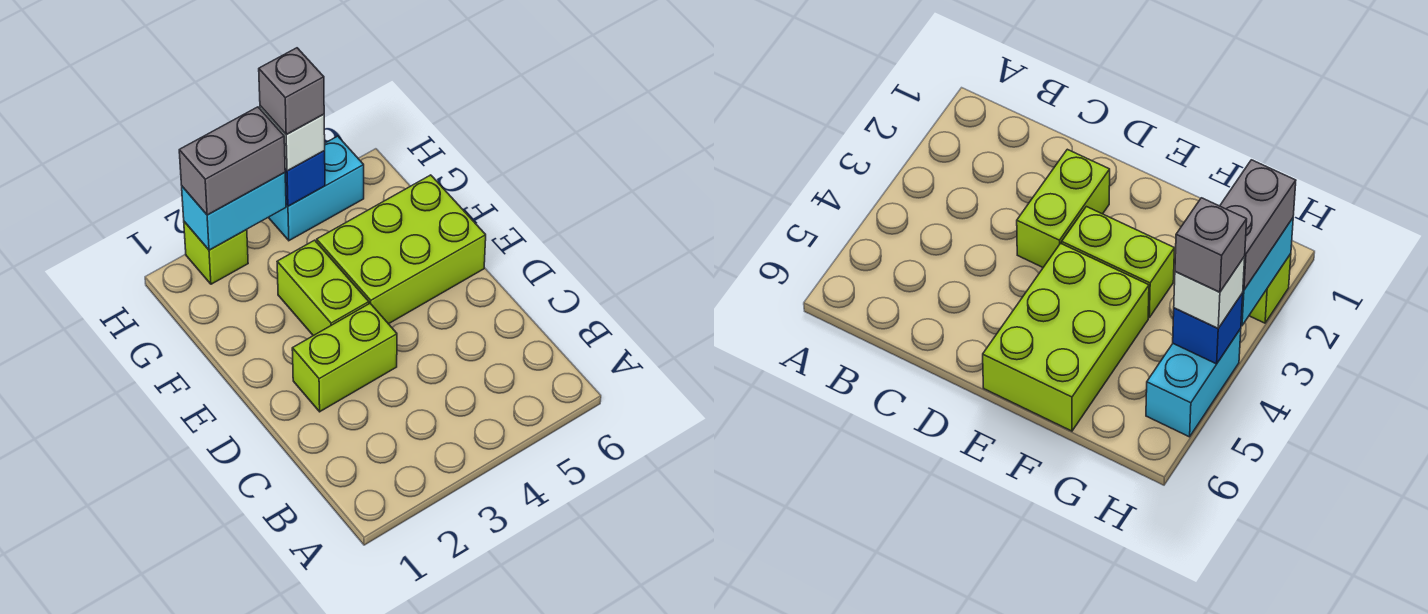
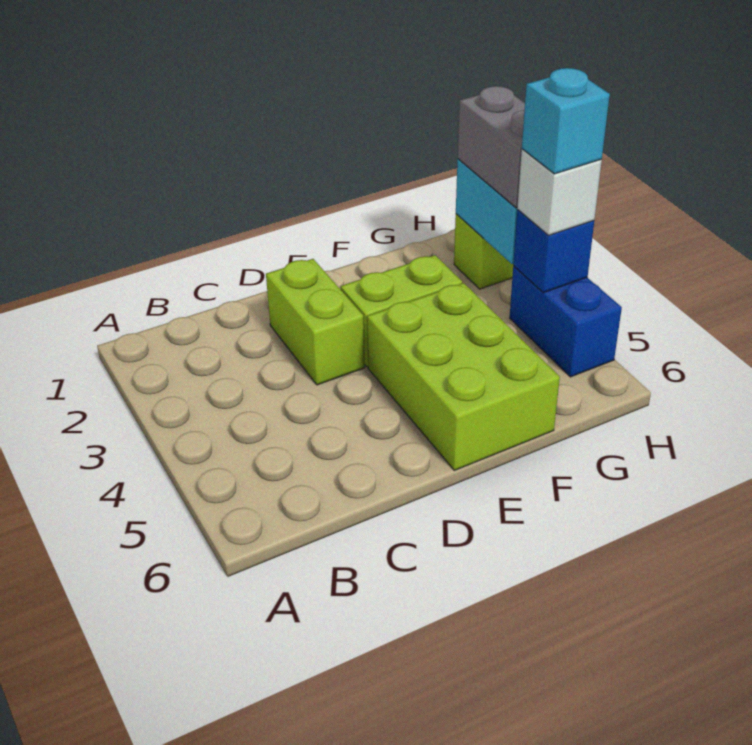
cyan brick H4:H5 level 1 -> blue brick H4:H5 level 1
grey brick H4 level 4 -> cyan brick H4 level 4

